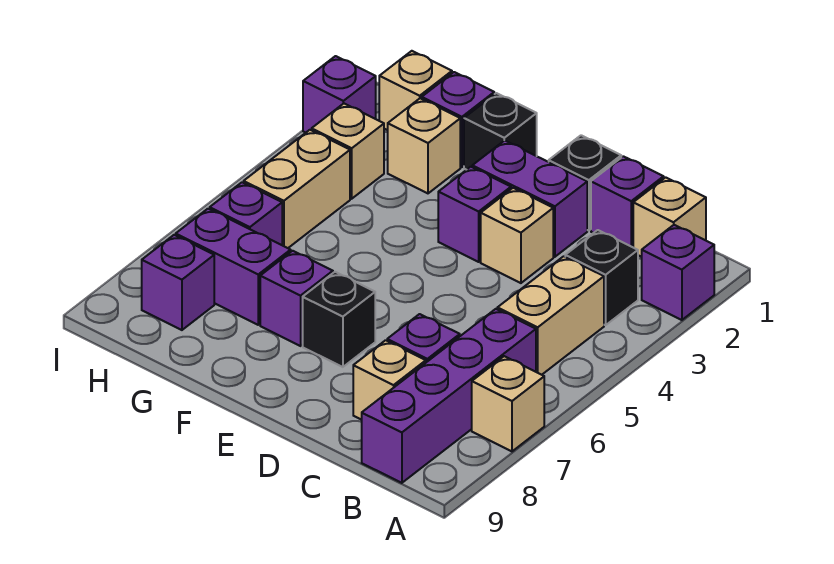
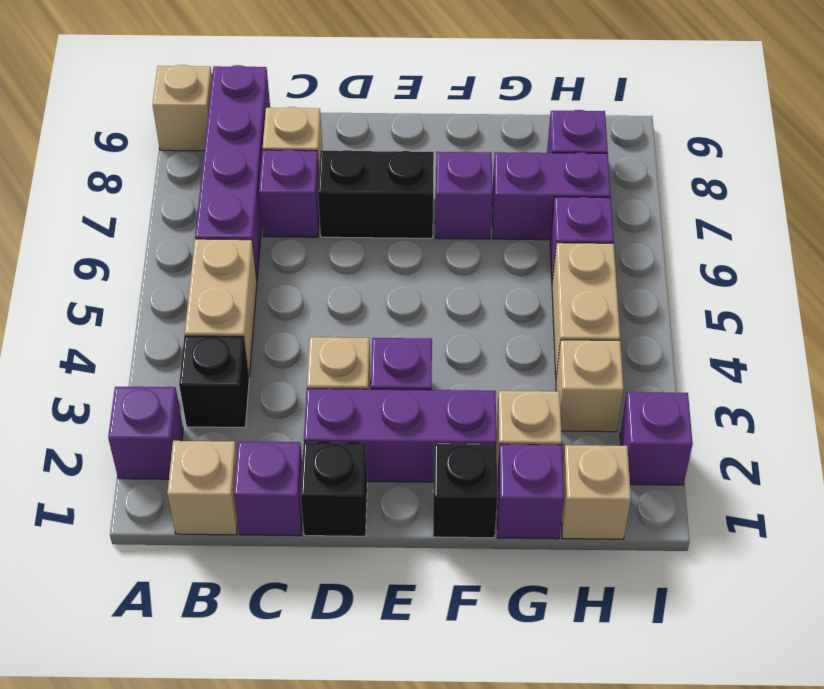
tan brick A7 level 1 -> tan brick A9 level 1
purple brick D2:E2 level 1 -> purple brick D2:F2 level 1
black brick E7 level 1 -> black brick D7:E7 level 1

